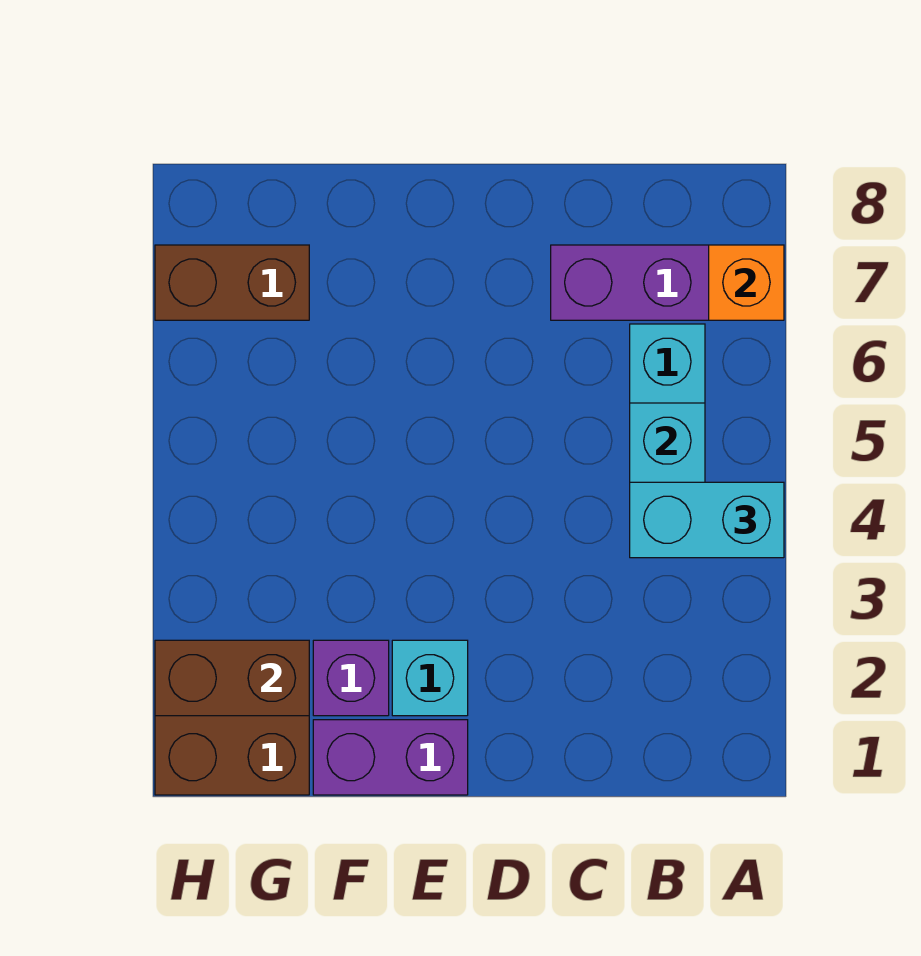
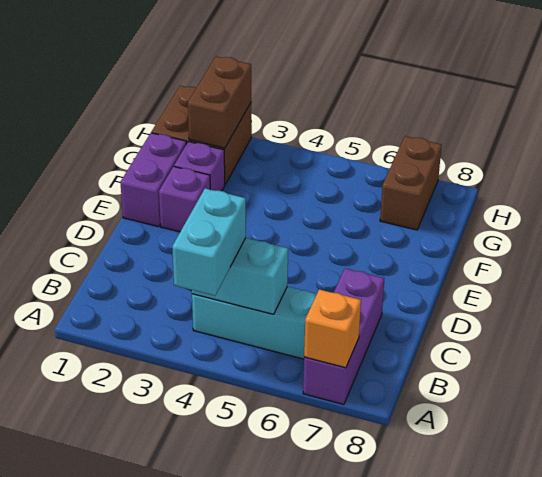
cyan brick E2 level 1 -> purple brick E2 level 1

